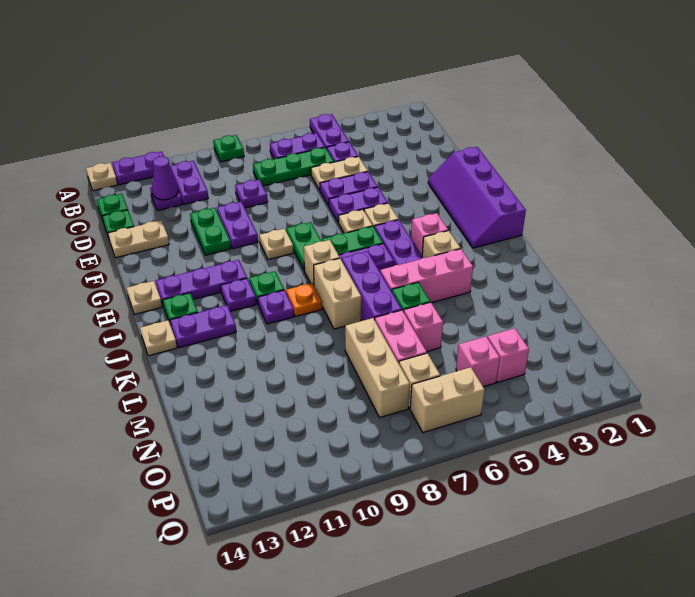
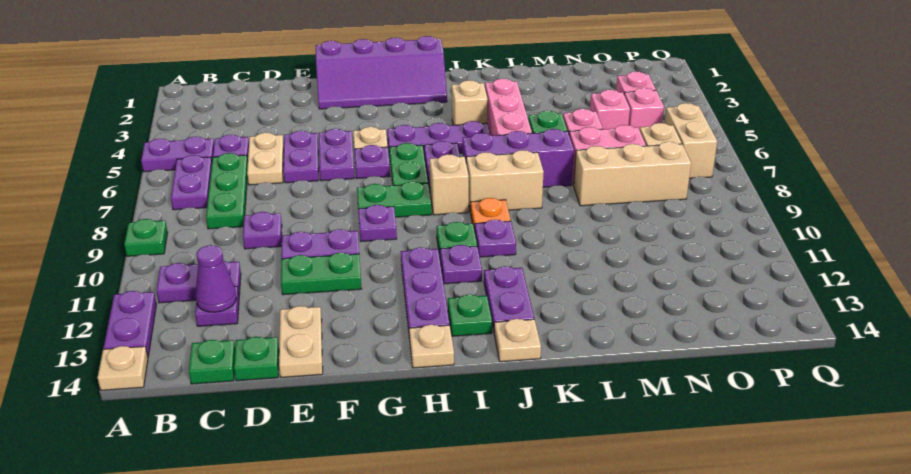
tan plate G6 level 1 -> purple plate G6 level 1
tan plate G9 level 1 -> purple plate G9 level 1
pink brick I4 level 1 -> pink brick N5 level 1

